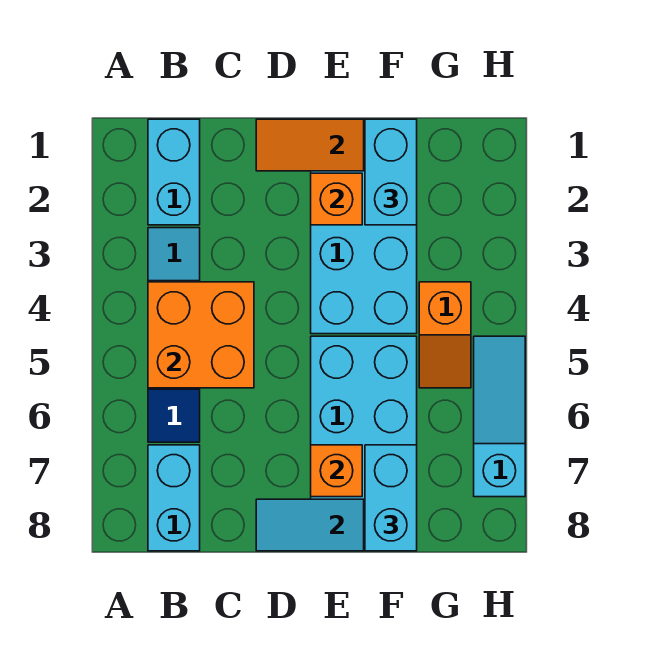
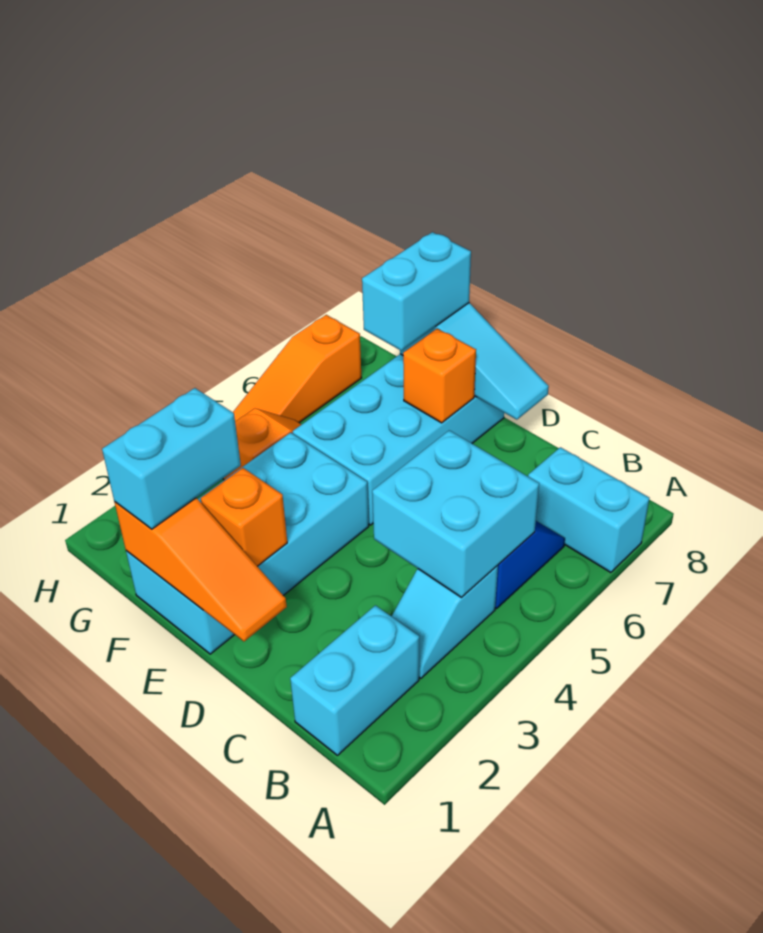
orange brick B4:C5 level 2 -> cyan brick B4:C5 level 2
cyan brick B7:B8 level 1 -> cyan brick A7:B7 level 1
cyan slope H5:H7 level 1 top 7 -> orange slope H5:H7 level 1 top 7

